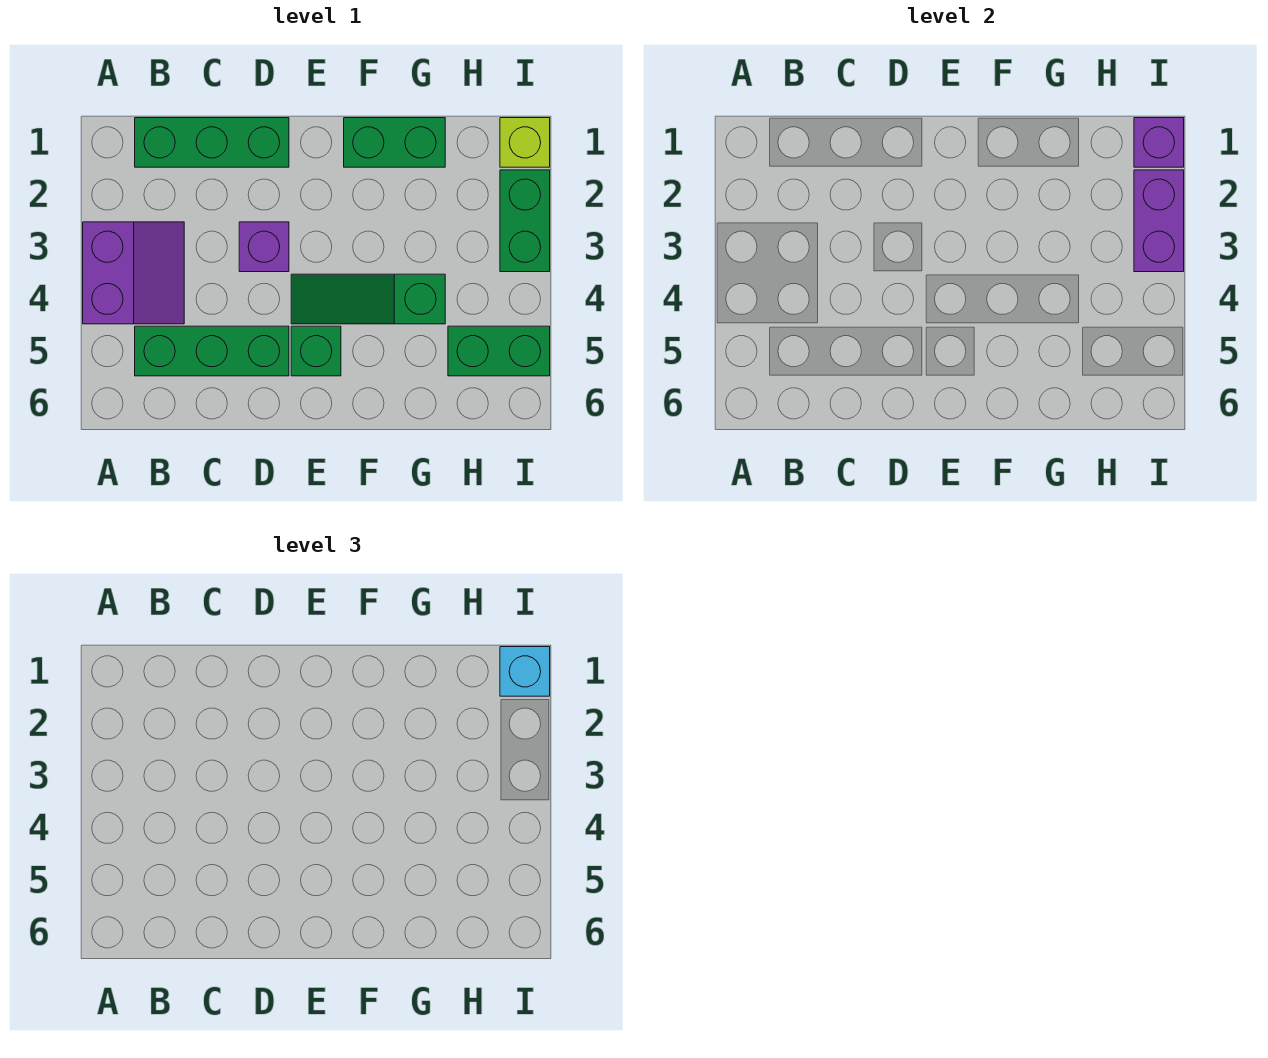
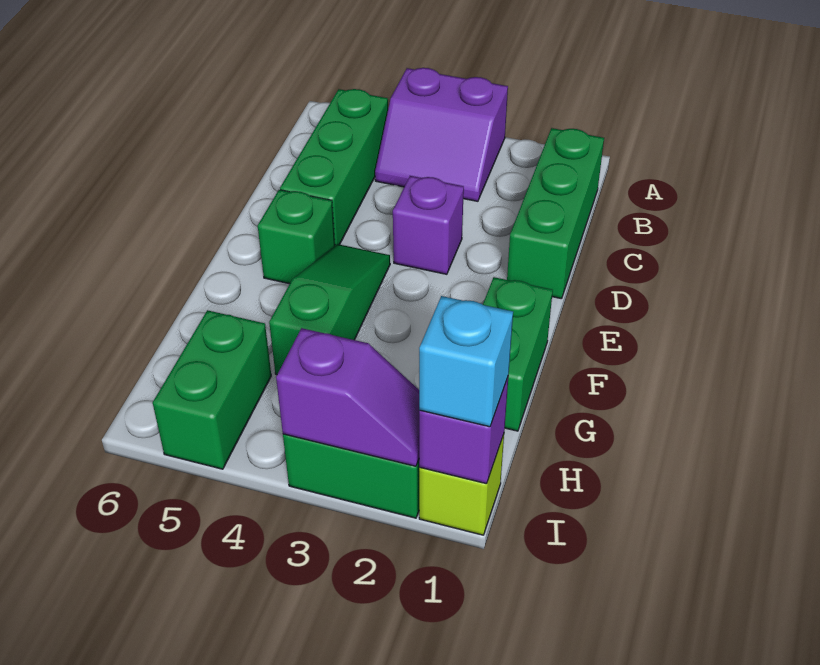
purple brick I2:I3 level 2 -> purple slope I2:I3 level 2 top 3

